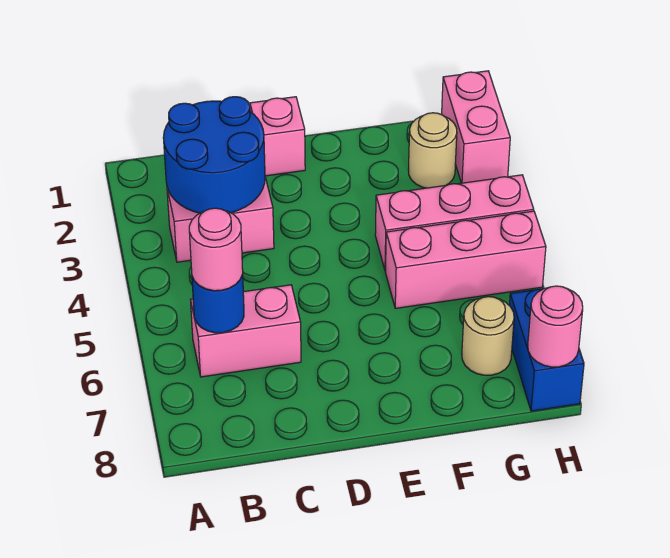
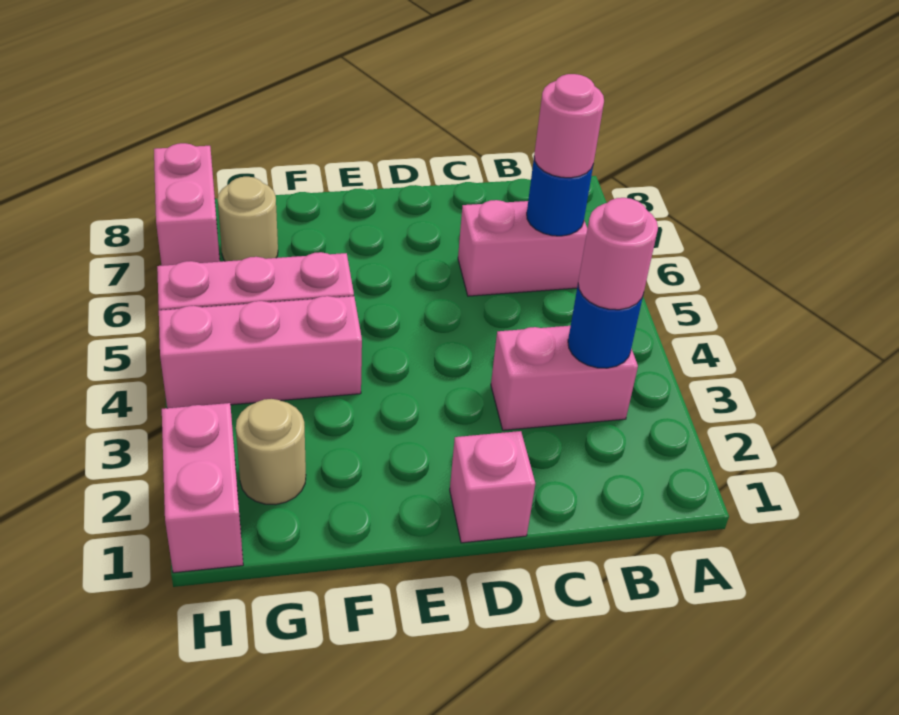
blue round brick B2:C3 level 2 -> blue round brick B3 level 2
blue brick H7:H8 level 1 -> pink brick H7:H8 level 1
pink round brick H8 level 2 -> pink round brick B3 level 3

